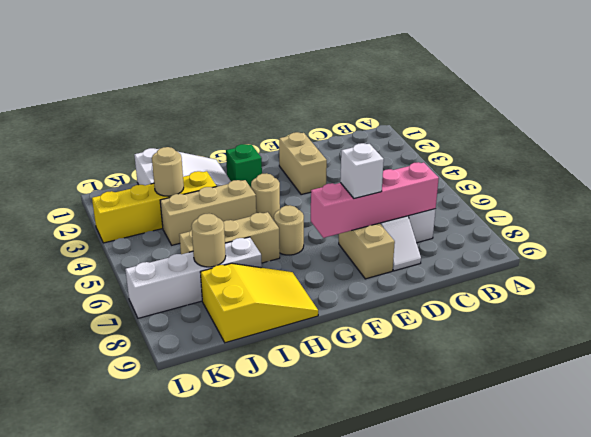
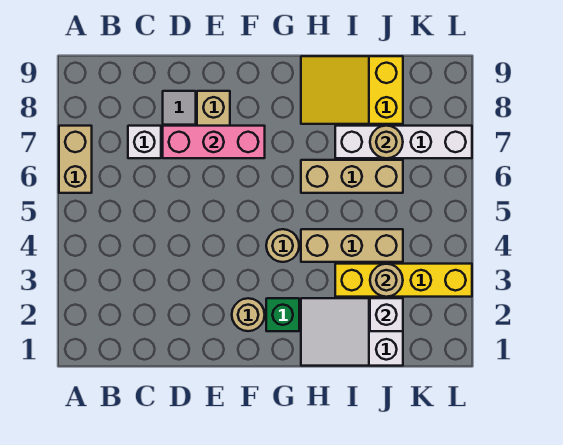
pink brick C7:F7 level 2 -> pink brick D7:F7 level 2
tan brick E2:E3 level 1 -> tan brick A6:A7 level 1
white brick E7 level 3 -> white brick J2 level 2
tan round brick G6 level 1 -> tan round brick F2 level 1

